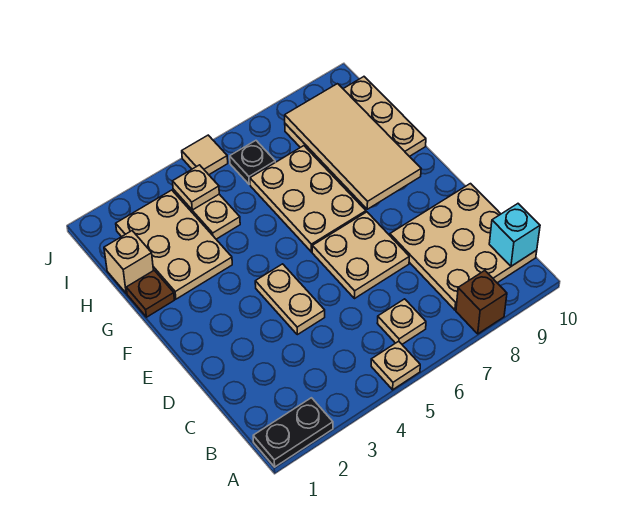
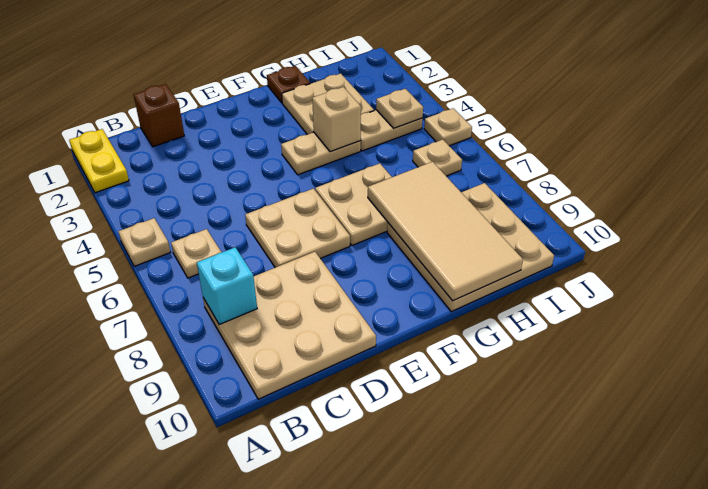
black plate A1:A2 level 1 -> yellow plate A1:A2 level 1
brown brick A8 level 1 -> brown brick C1 level 1
cyan brick B10 level 2 -> cyan brick B8 level 2
tan plate D4:E4 level 1 -> tan plate F4:G4 level 1
tan plate F6:H7 level 1 -> tan plate F6:G7 level 1
tan tile F8:I9 level 2 -> tan tile G7:H10 level 2
tan plate G2:I3 level 1 -> tan plate G2:H3 level 1
tan brick H1 level 1 -> tan brick G4 level 2
black plate I6 level 1 -> tan plate I6 level 1
tan tile J5 level 1 -> tan plate J5 level 1

